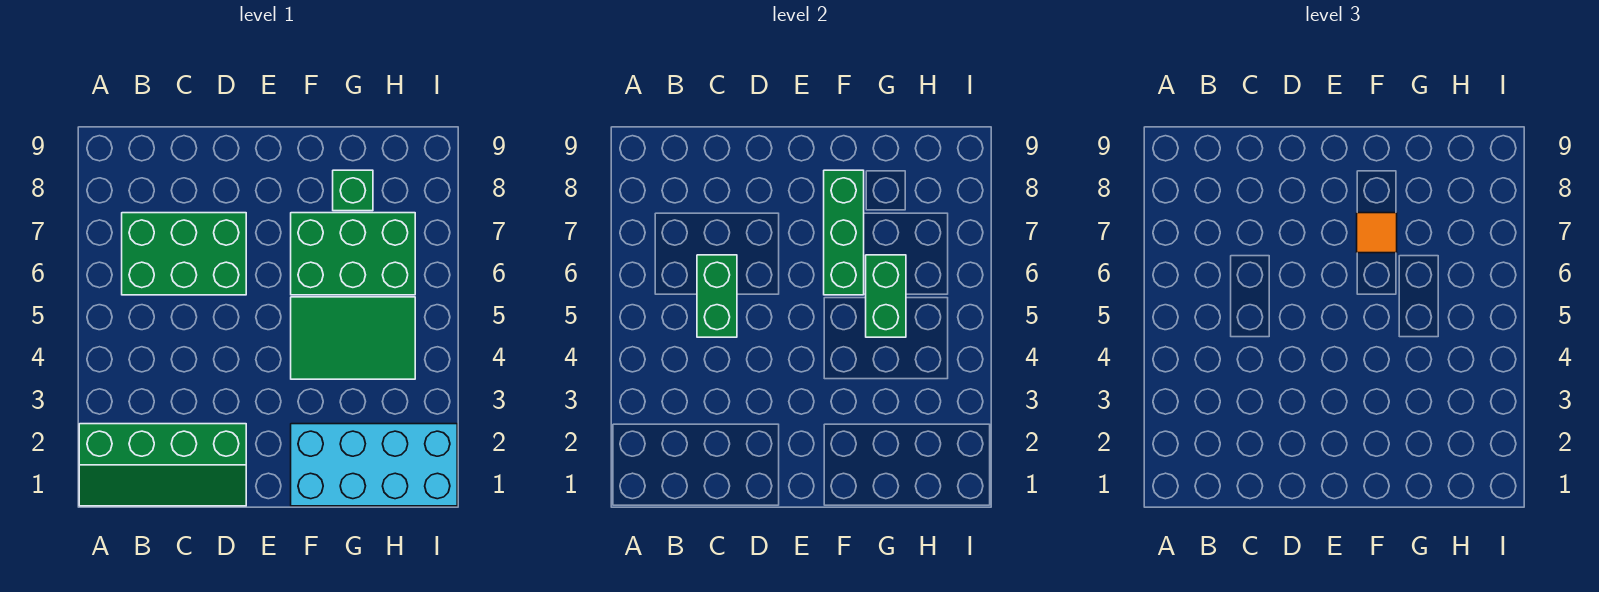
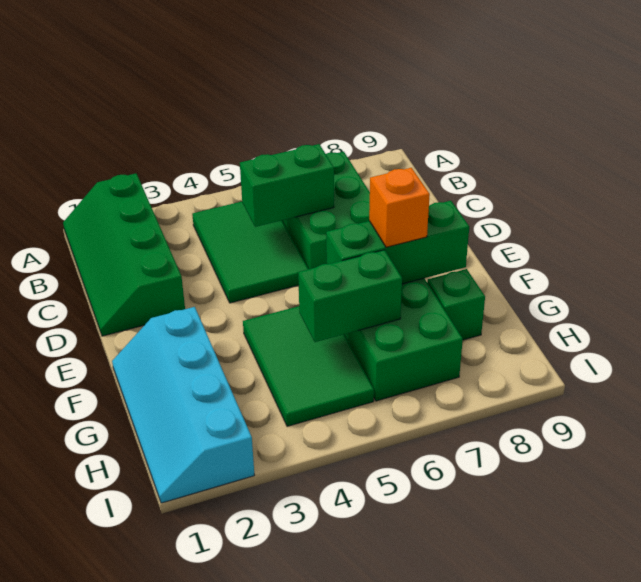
none -> green tile B4:D5 level 1
cyan brick F1:I2 level 1 -> cyan slope F1:I2 level 1 top 2
orange tile F7 level 3 -> orange brick F7 level 3

